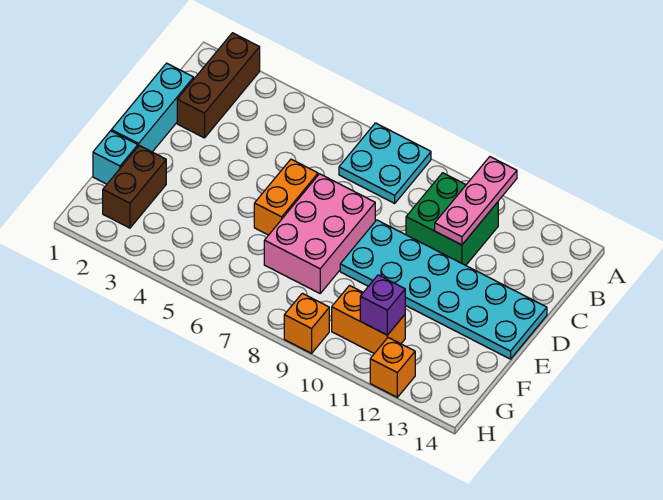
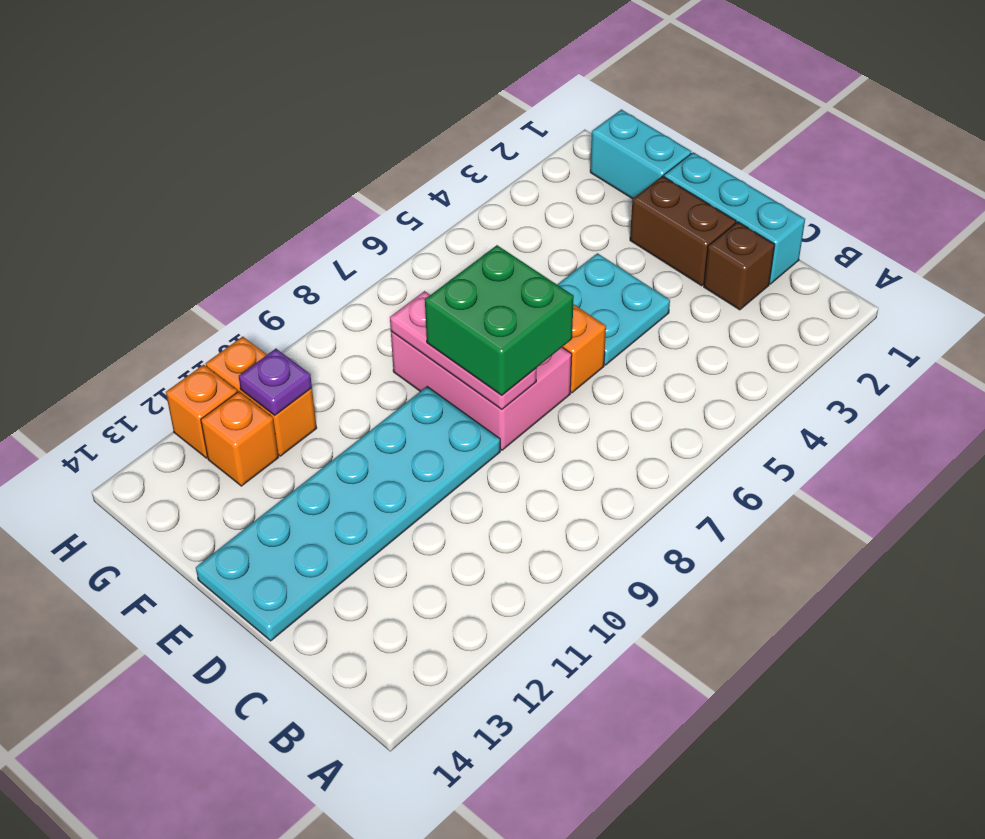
brown brick A2:C2 level 1 -> brown brick C2 level 1
cyan plate A7:B8 level 1 -> cyan plate D4:E5 level 1
pink plate A11:C11 level 2 -> pink plate D8:F8 level 2
green brick B10:C11 level 1 -> green brick D7:E8 level 3
cyan brick F1 level 1 -> cyan brick F1:G1 level 1
brown brick F2:G2 level 1 -> brown brick D2:E2 level 1
orange brick G10:G11 level 1 -> orange brick G11:H11 level 1
purple brick G11 level 2 -> purple plate G11 level 2
orange brick H9 level 1 -> orange brick G12 level 1

